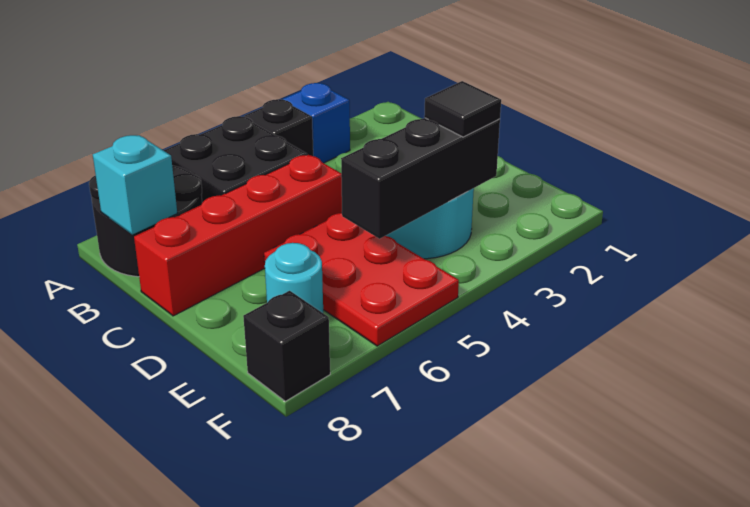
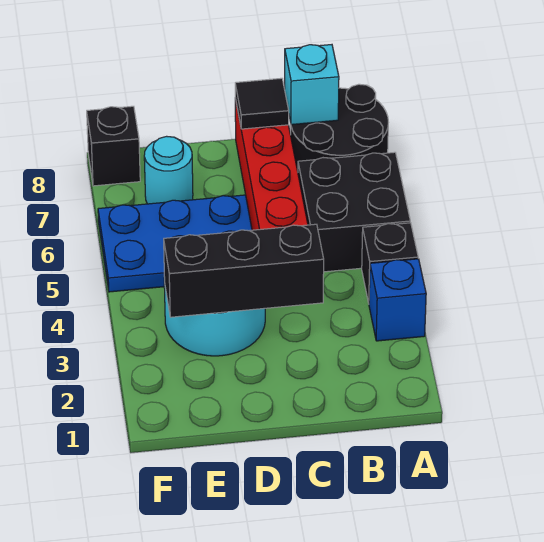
red plate D5:F6 level 1 -> blue plate D5:F6 level 1
black brick E3:E5 level 2 -> black brick C3:E3 level 2
black tile E3 level 3 -> black tile C8 level 2

